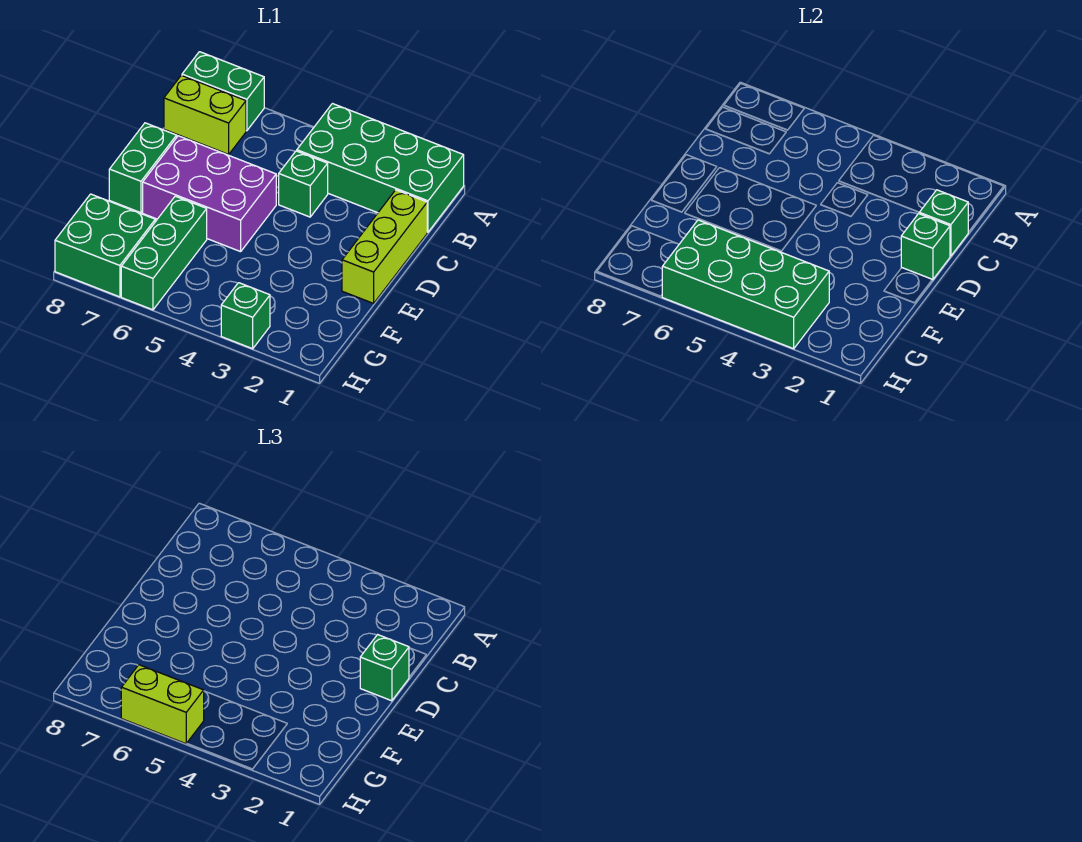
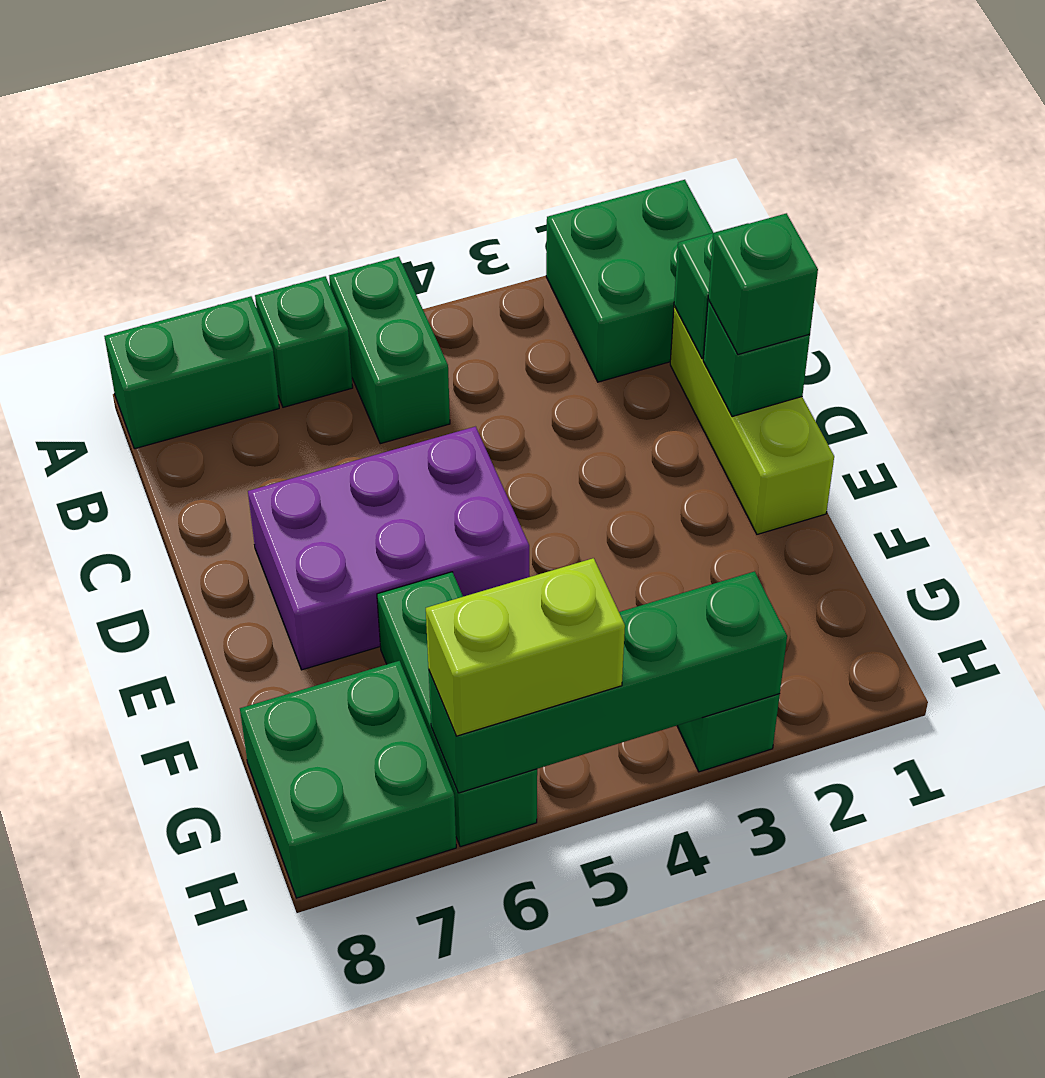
green brick A1:B4 level 1 -> green brick A1:B2 level 1
lime brick B7:B8 level 1 -> none
green brick C4 level 1 -> green brick A6 level 1
green brick D8:E8 level 1 -> green brick A5:B5 level 1
green brick G3:H6 level 2 -> green brick H3:H6 level 2

